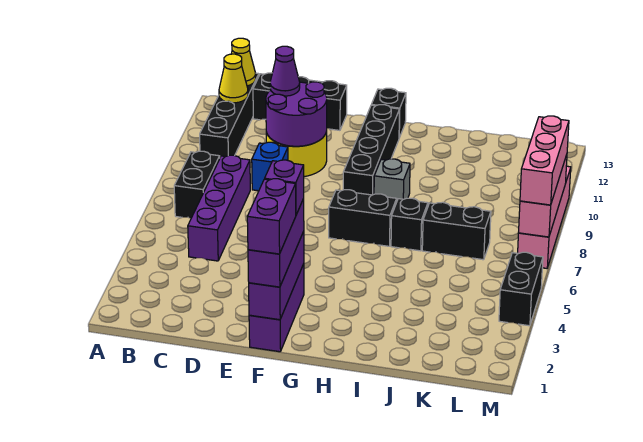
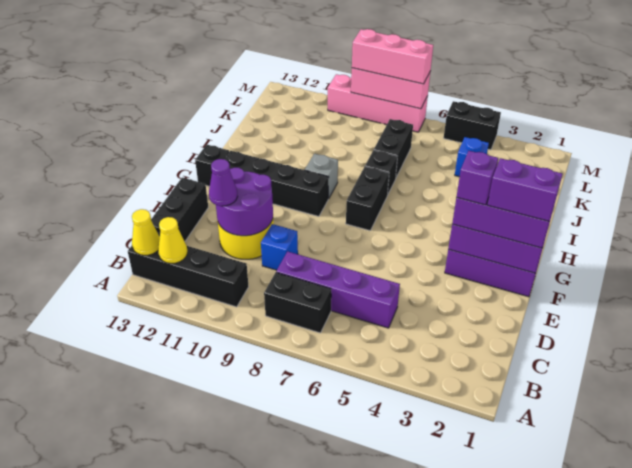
none -> blue brick K4 level 1

